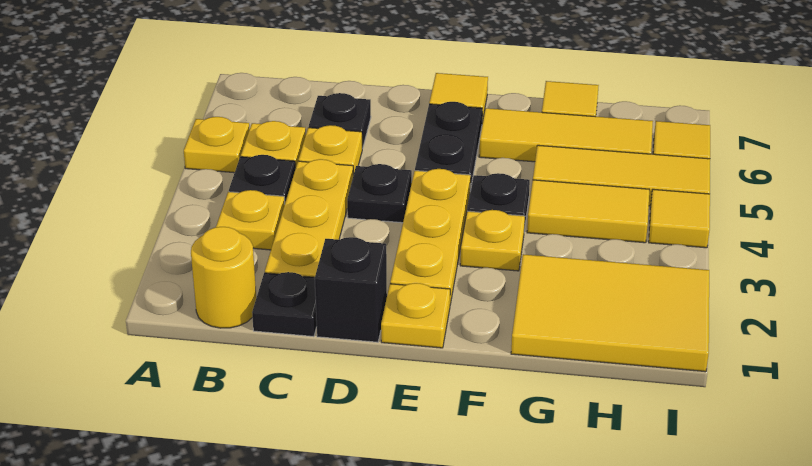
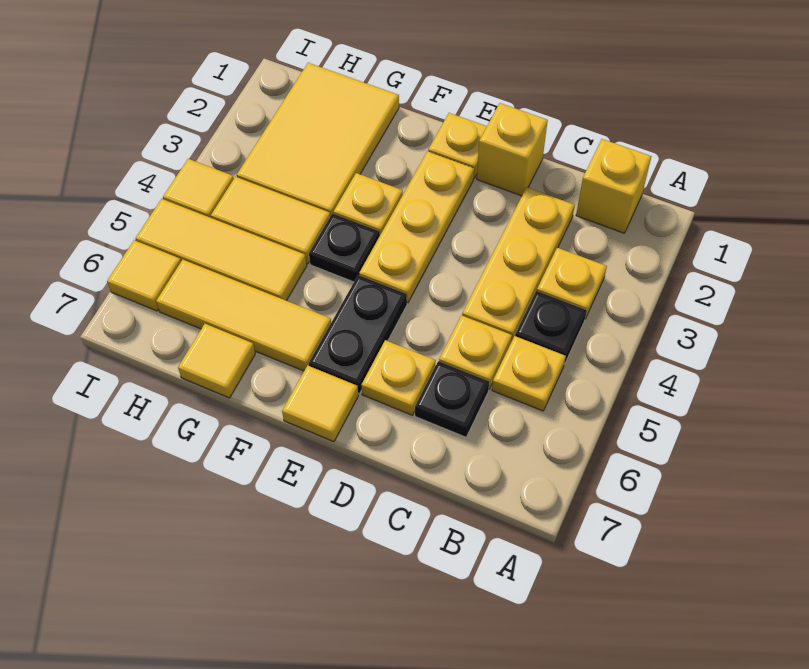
yellow plate A5 level 1 -> yellow plate D6 level 1
yellow round brick B1 level 1 -> yellow brick B1 level 1
black plate C1 level 1 -> none
black brick D1 level 1 -> yellow brick D1 level 1
black plate D4 level 1 -> none
yellow tile G1:I2 level 1 -> yellow tile G1:H3 level 1

